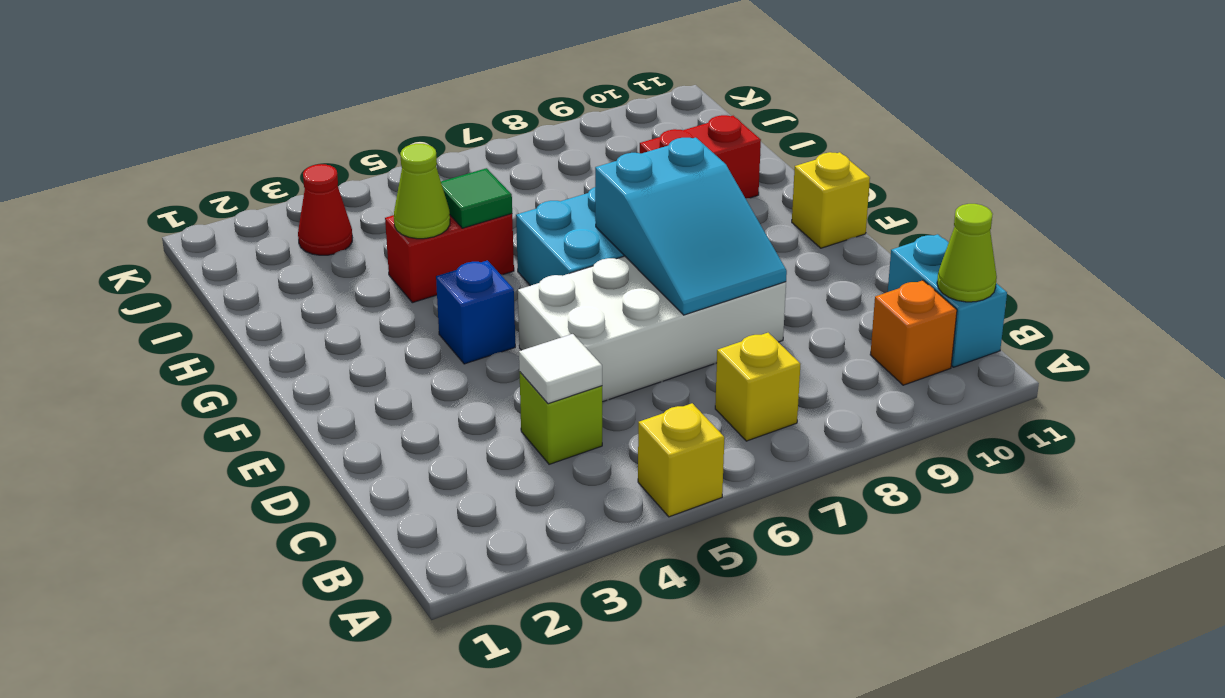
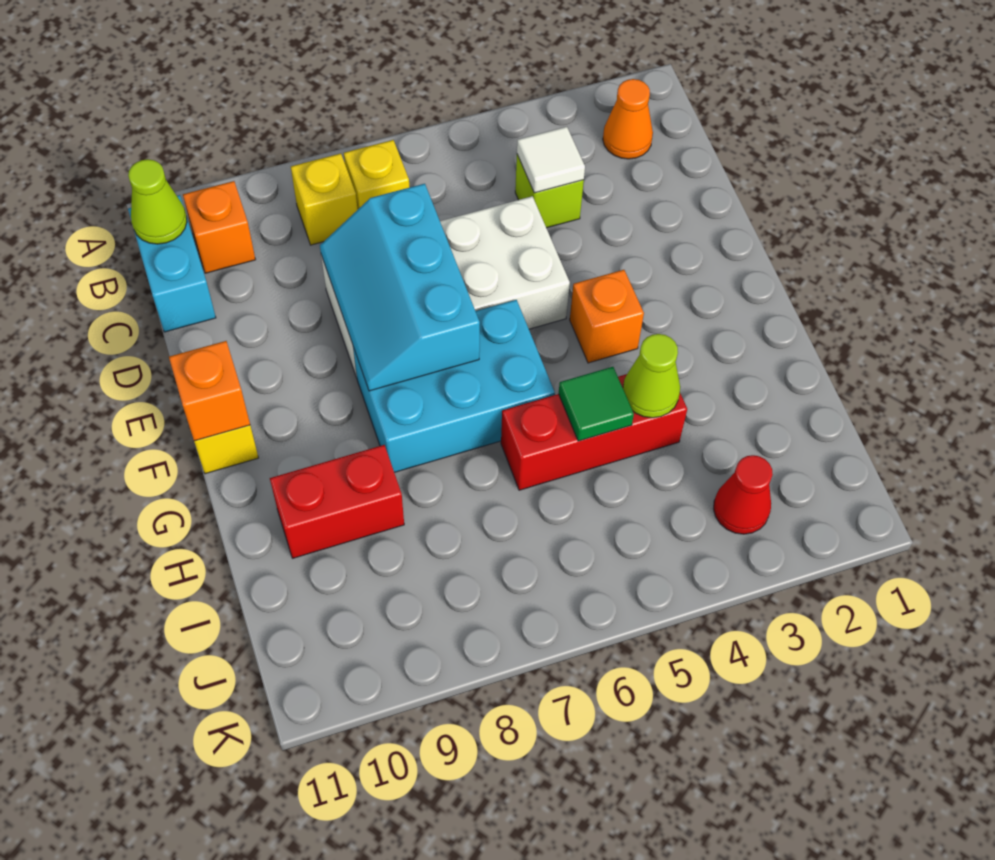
yellow brick A5 level 1 -> yellow brick B8 level 1
none -> orange cone B2 level 1
cyan slope D7:F8 level 2 top F -> cyan slope D7:F8 level 2 top 7
blue brick F4 level 1 -> orange brick F4 level 1
none -> orange brick F11 level 2
red brick H4:H5 level 1 -> red brick H4:H6 level 1

